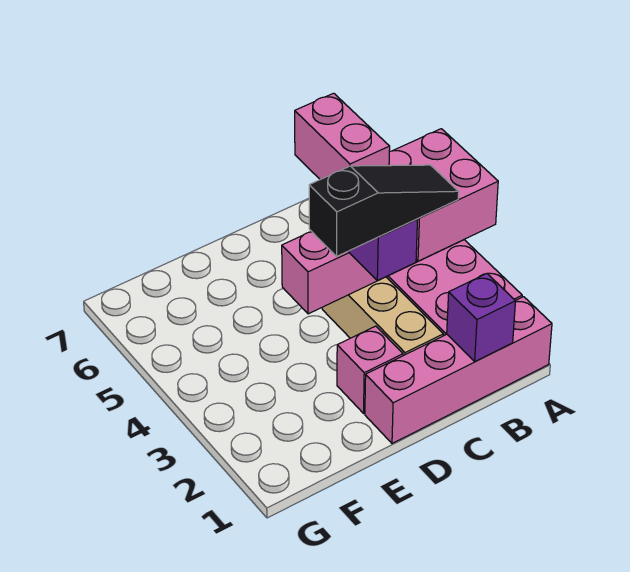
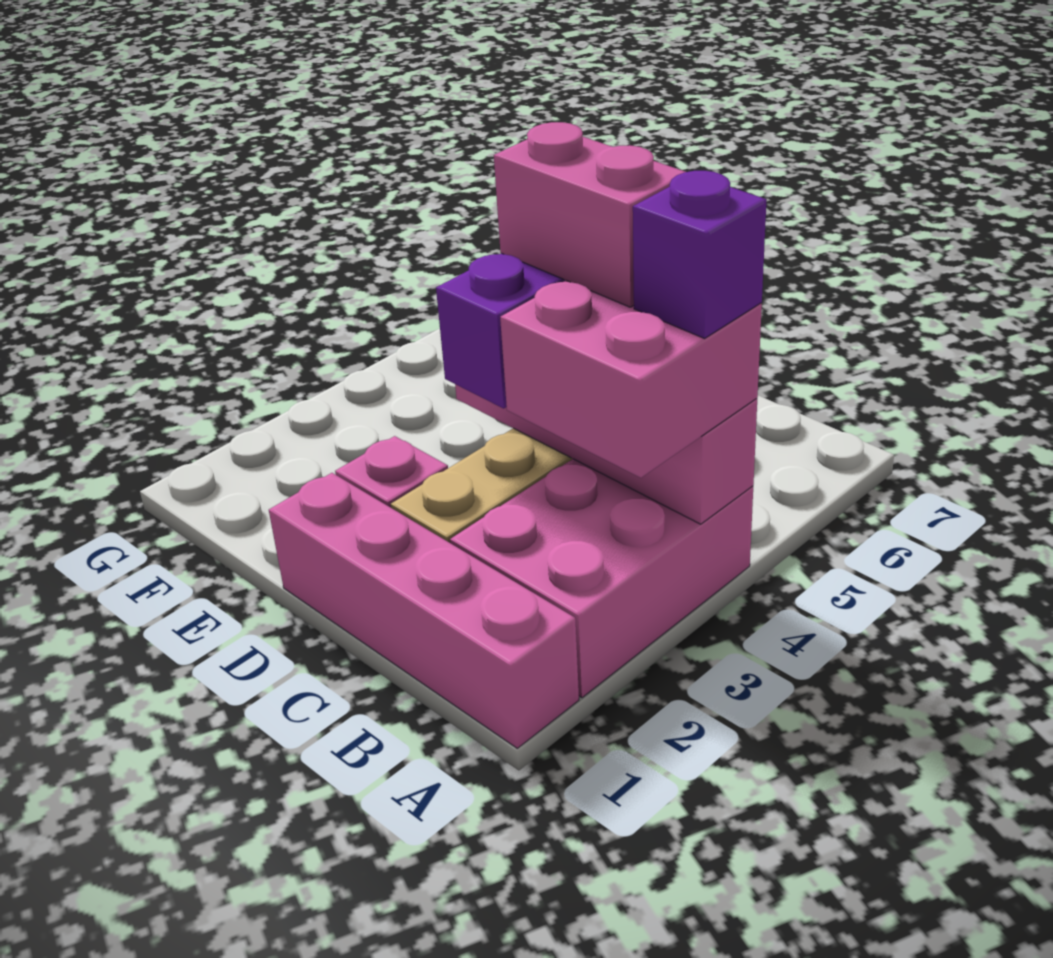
purple brick B1 level 2 -> purple brick A4 level 4
black slope B3:D3 level 4 top D -> none
pink brick C4:C5 level 4 -> pink brick B4:C4 level 4

